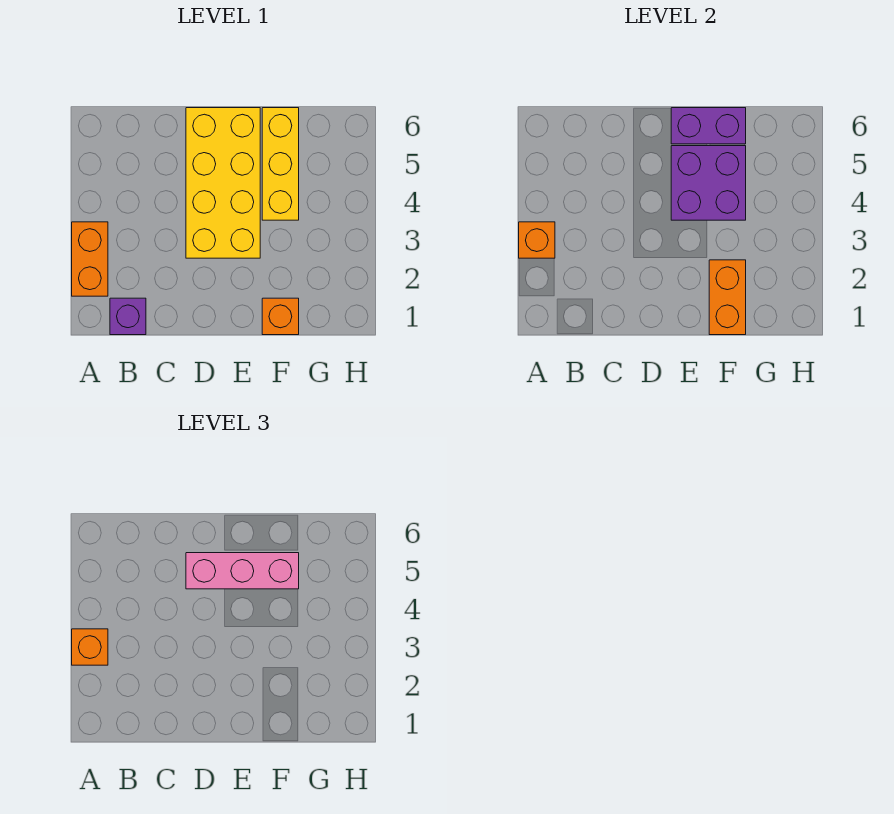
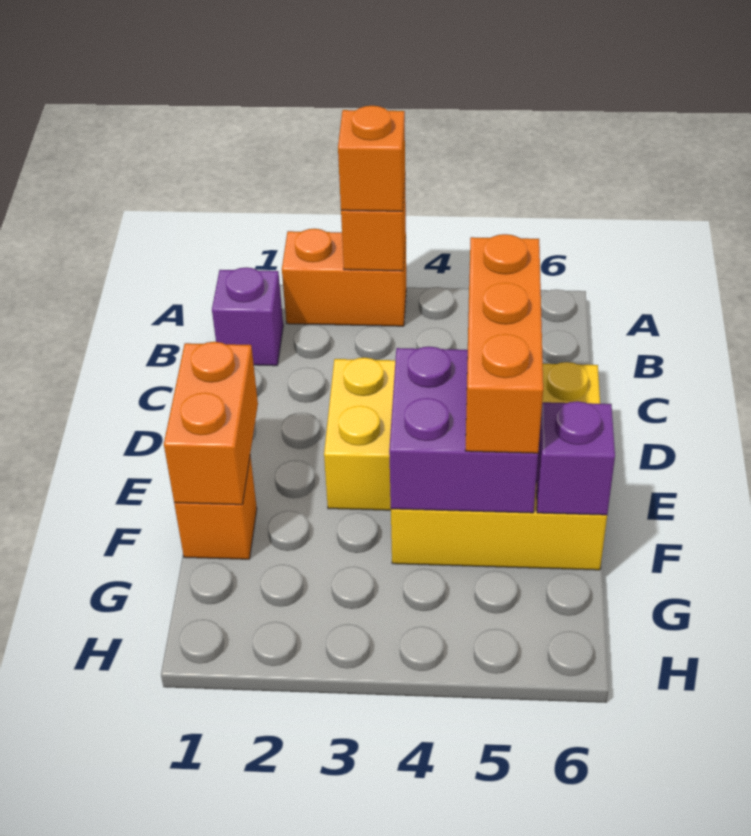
pink brick D5:F5 level 3 -> orange brick D5:F5 level 3
purple brick E6:F6 level 2 -> purple brick F6 level 2
orange brick F1:F2 level 2 -> orange brick E1:F1 level 2

